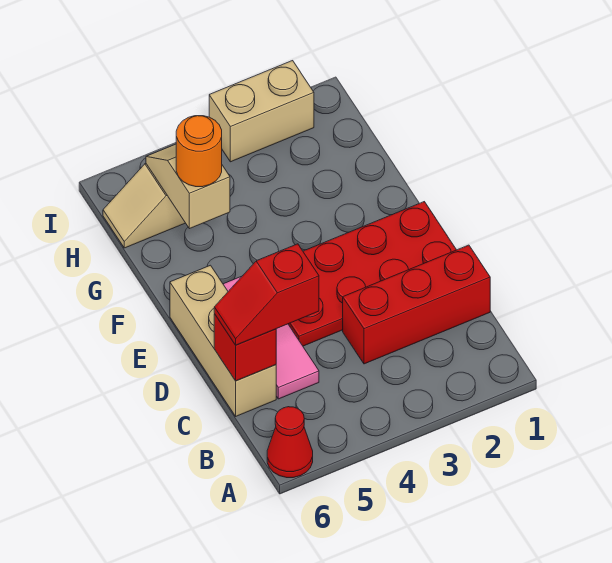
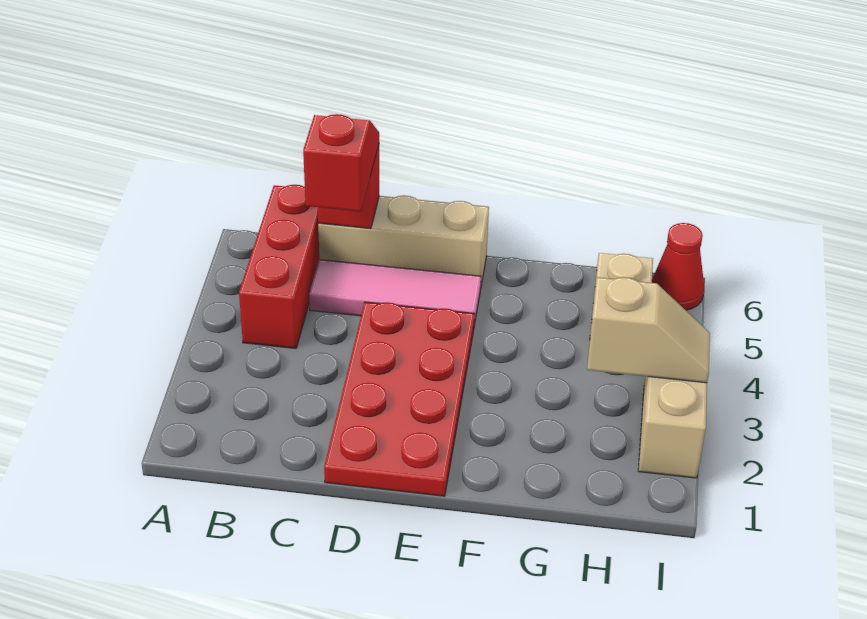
red cone A6 level 1 -> red cone I6 level 1
red brick C1:C3 level 1 -> red brick B4:B6 level 1
tan slope G5:H5 level 2 top G -> tan slope H3:I3 level 2 top H
orange round brick G5 level 3 -> none

